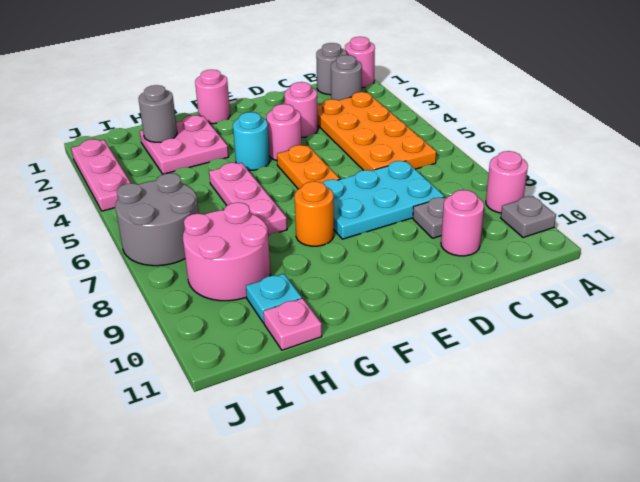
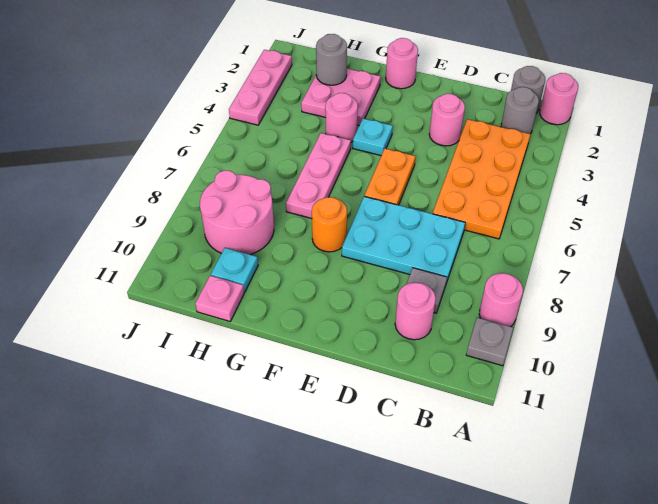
pink round brick E4 level 1 -> pink round brick G4 level 1
cyan round brick F4 level 1 -> cyan plate F4 level 1
grey round brick I6:J7 level 1 -> none

